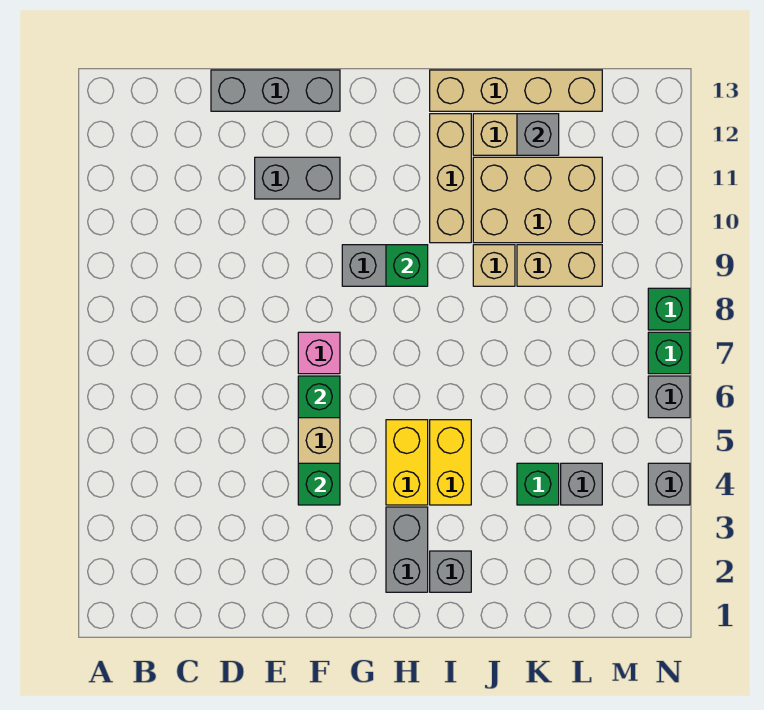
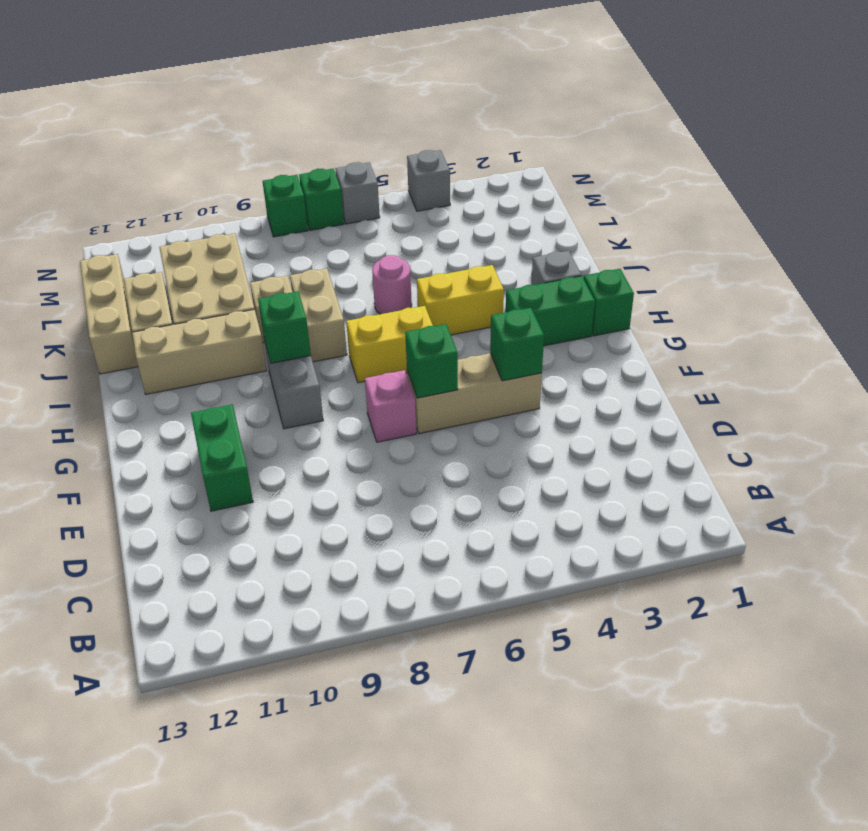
grey brick D13:F13 level 1 -> none
grey brick E11:F11 level 1 -> green brick E11:F11 level 1
grey brick H2:H3 level 1 -> green brick H2:H3 level 1
yellow brick H4:H5 level 1 -> yellow brick H6:H7 level 1
tan brick I13:L13 level 1 -> tan brick J13:L13 level 1
none -> pink round brick J6 level 1
green brick K4 level 1 -> green brick H1 level 1
tan brick K9:L9 level 1 -> tan brick I8:J8 level 1
grey brick K12 level 2 -> none
grey brick L4 level 1 -> none

